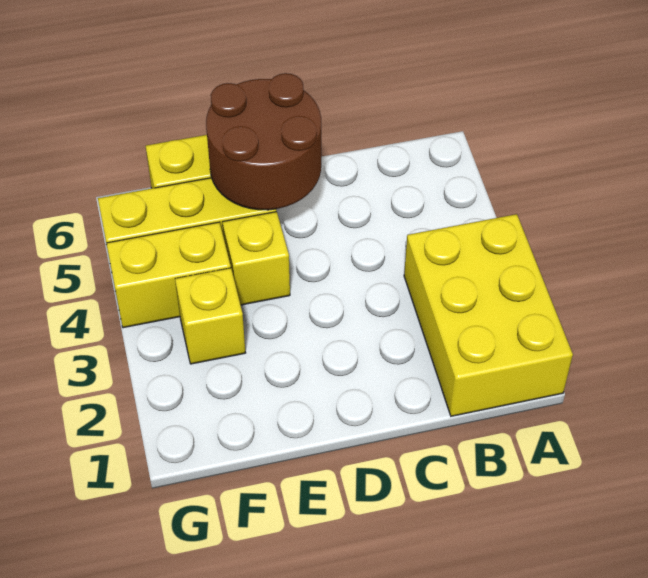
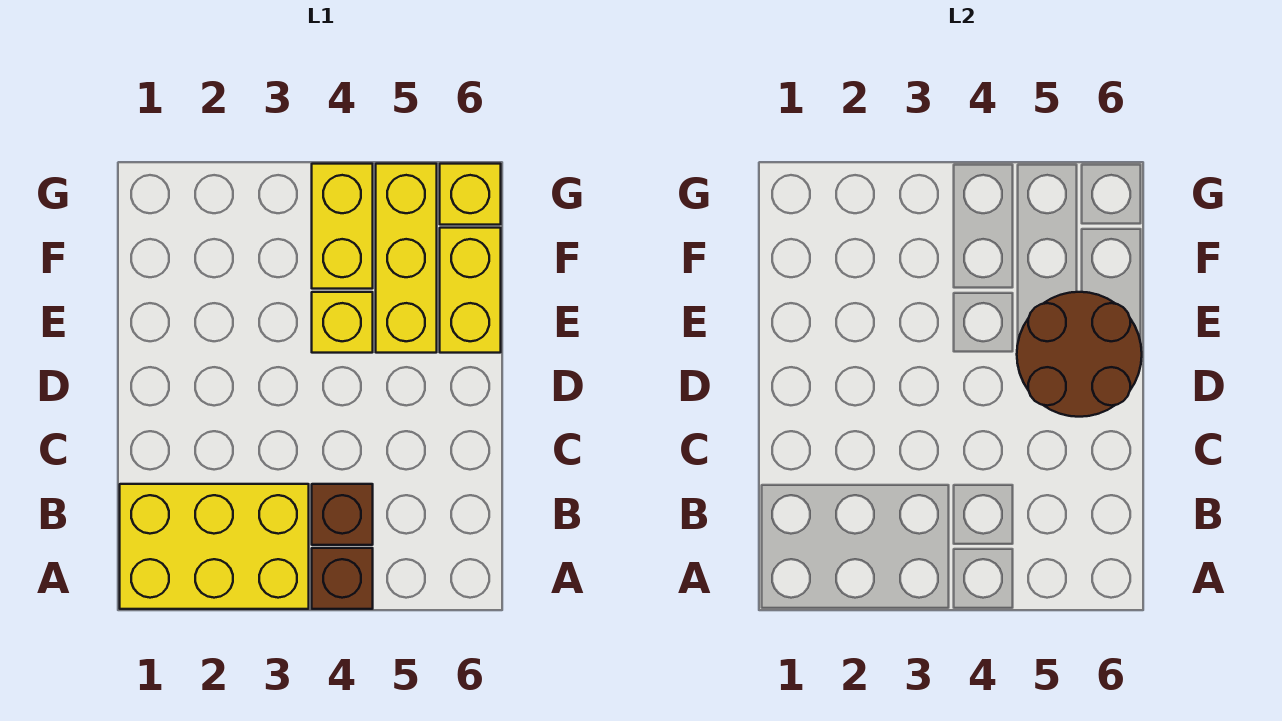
none -> brown brick A4 level 1
none -> brown brick B4 level 1
yellow brick F3 level 1 -> yellow brick G6 level 1

